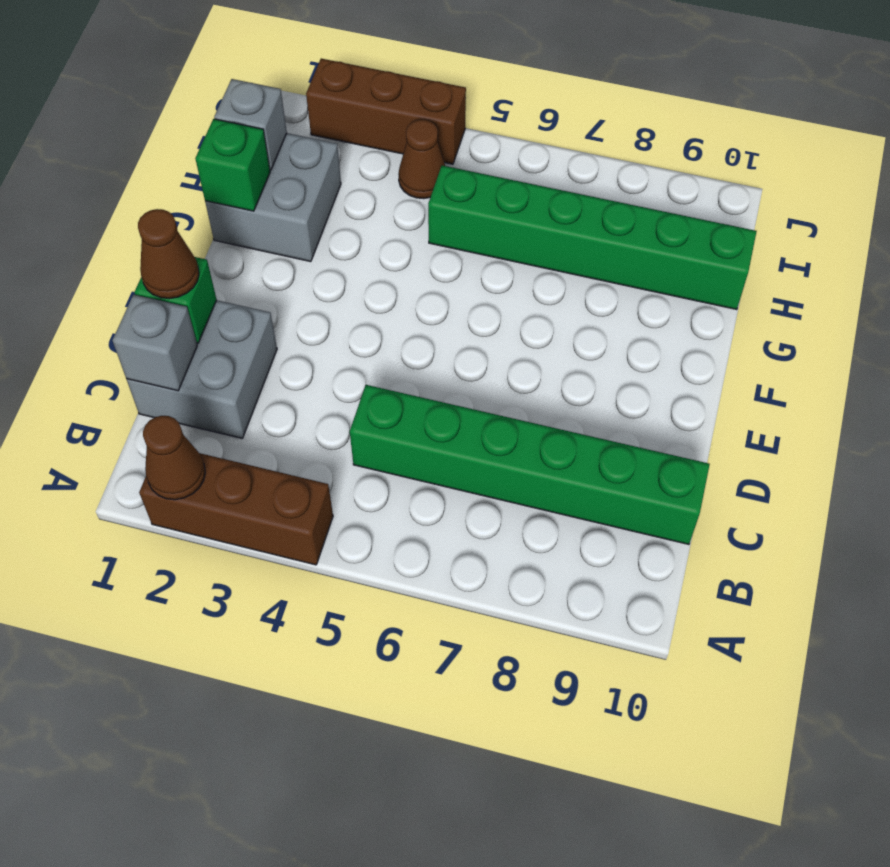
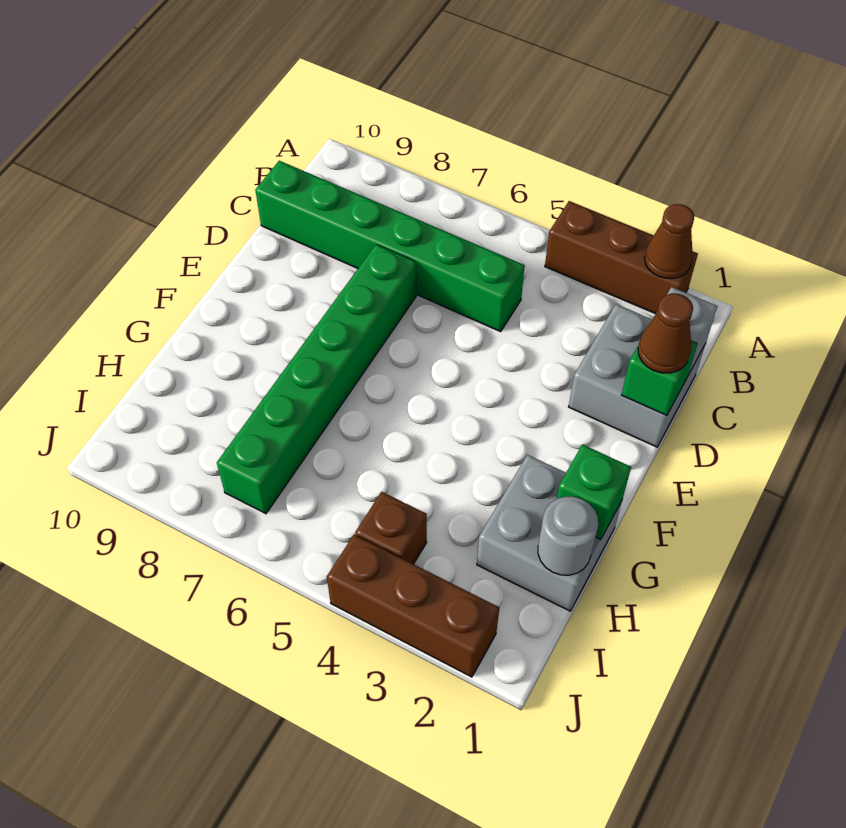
grey brick H1 level 2 -> grey round brick H1 level 2
green brick H5:H10 level 1 -> green brick D7:I7 level 1
brown cone I4 level 1 -> brown brick I4 level 1

